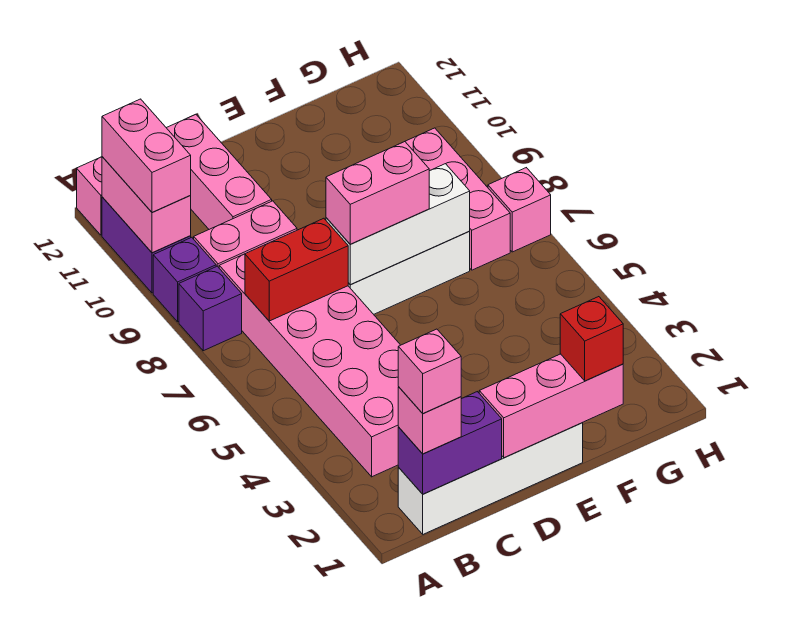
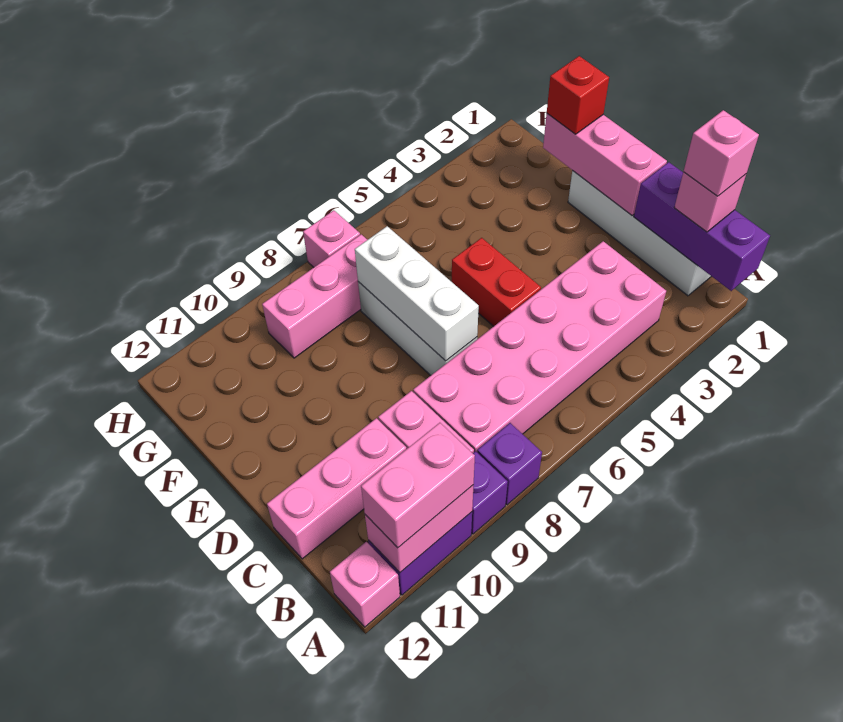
purple brick B1:C1 level 2 -> purple brick A1:C1 level 2
red brick B7:C7 level 2 -> red brick D5:E5 level 1
pink brick D7:E7 level 3 -> none

